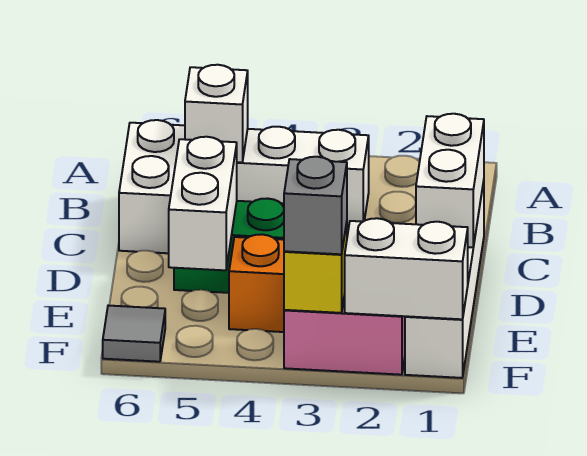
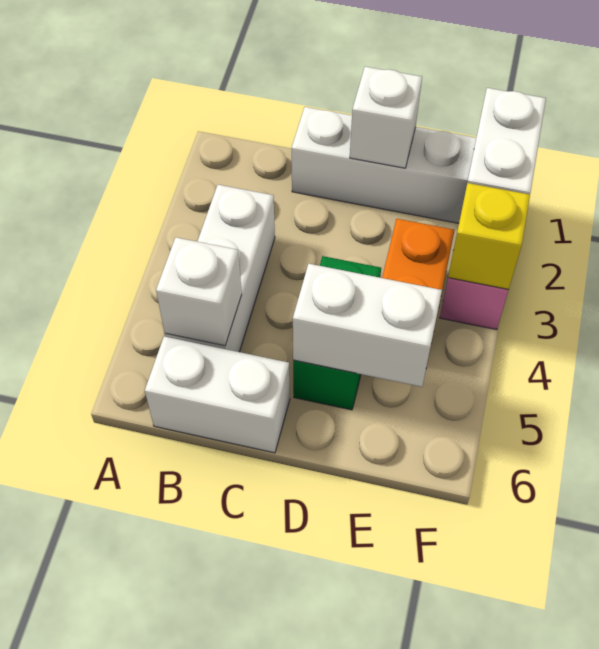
white brick C1:D1 level 2 -> white brick D1 level 2
grey brick F3 level 3 -> none
grey tile F6 level 1 -> none

